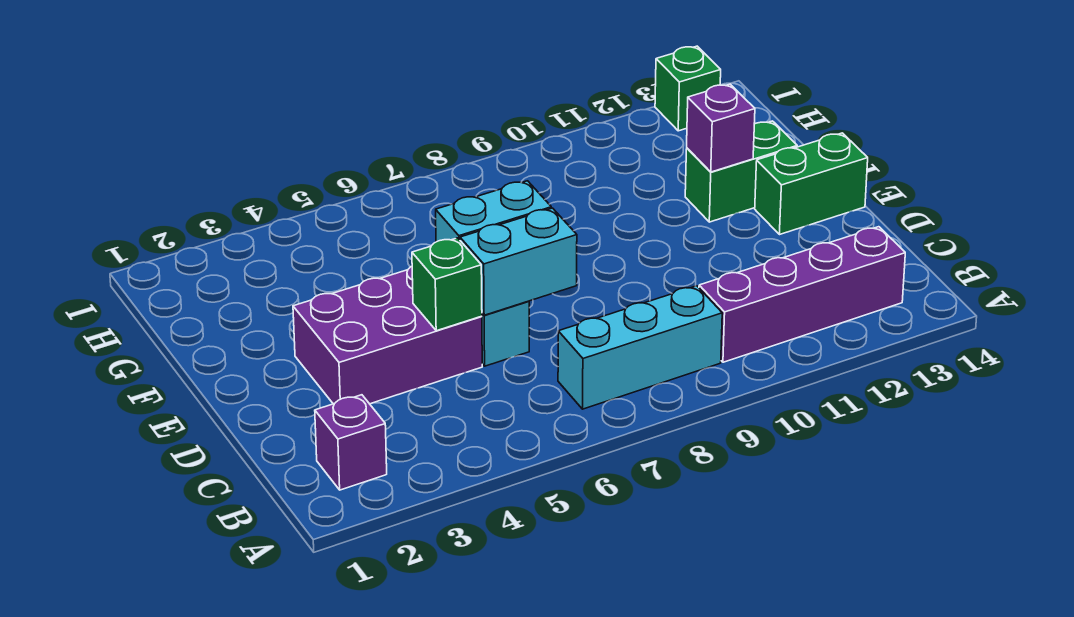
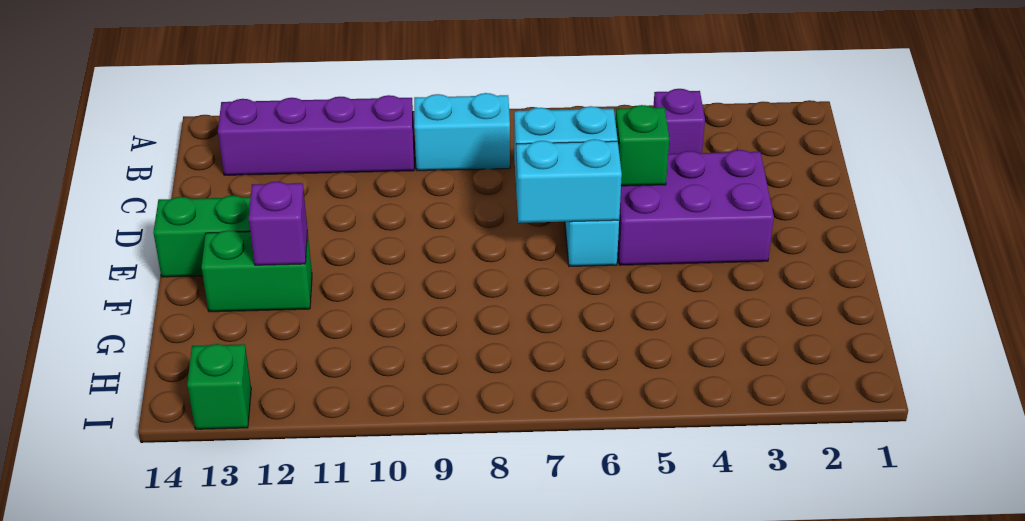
purple brick B2 level 1 -> purple brick B4 level 1
cyan brick B7:B9 level 1 -> cyan brick B8:B9 level 1

